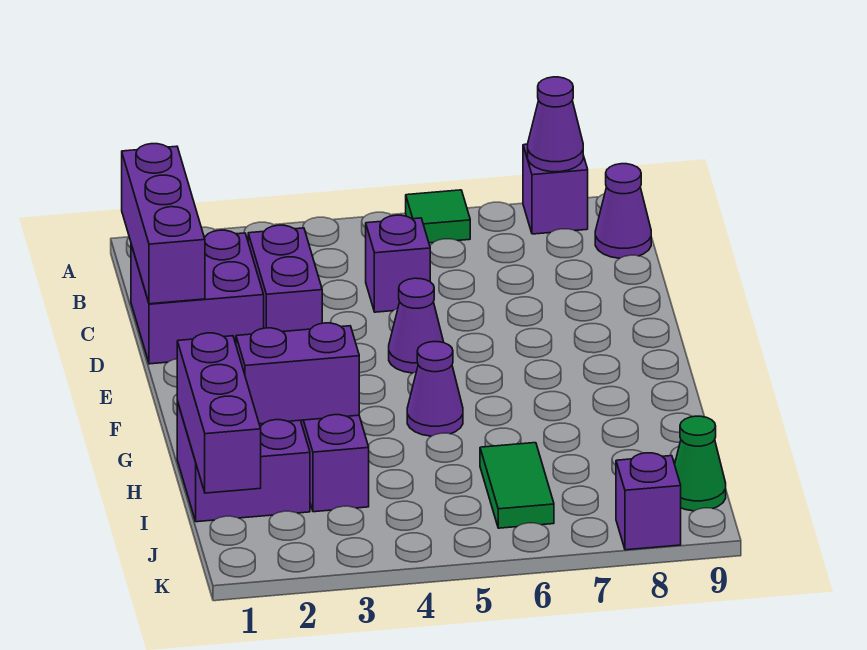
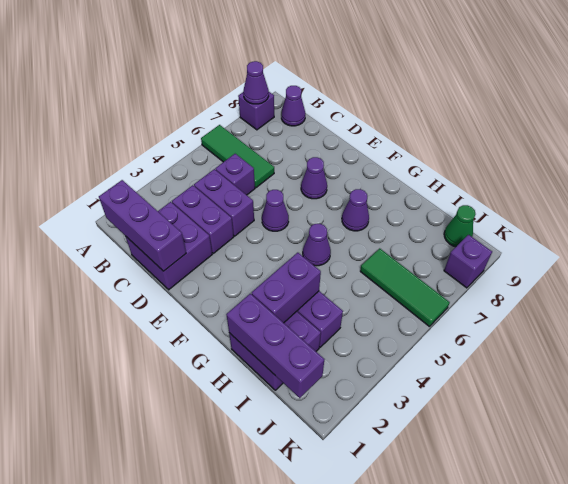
green tile A6 level 1 -> green tile A6:C6 level 1
none -> purple brick C4:D4 level 1
none -> purple cone E7 level 1
none -> purple cone G7 level 1
green tile I6:J6 level 1 -> green tile I6:K6 level 1

